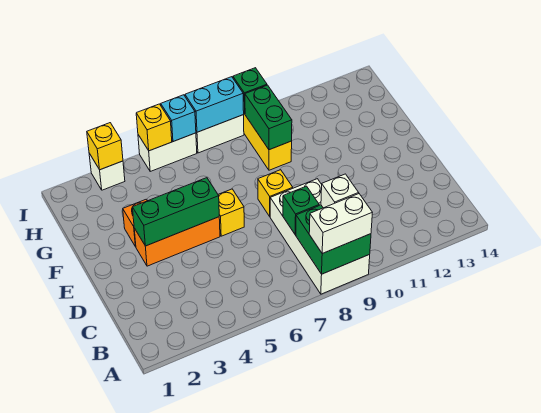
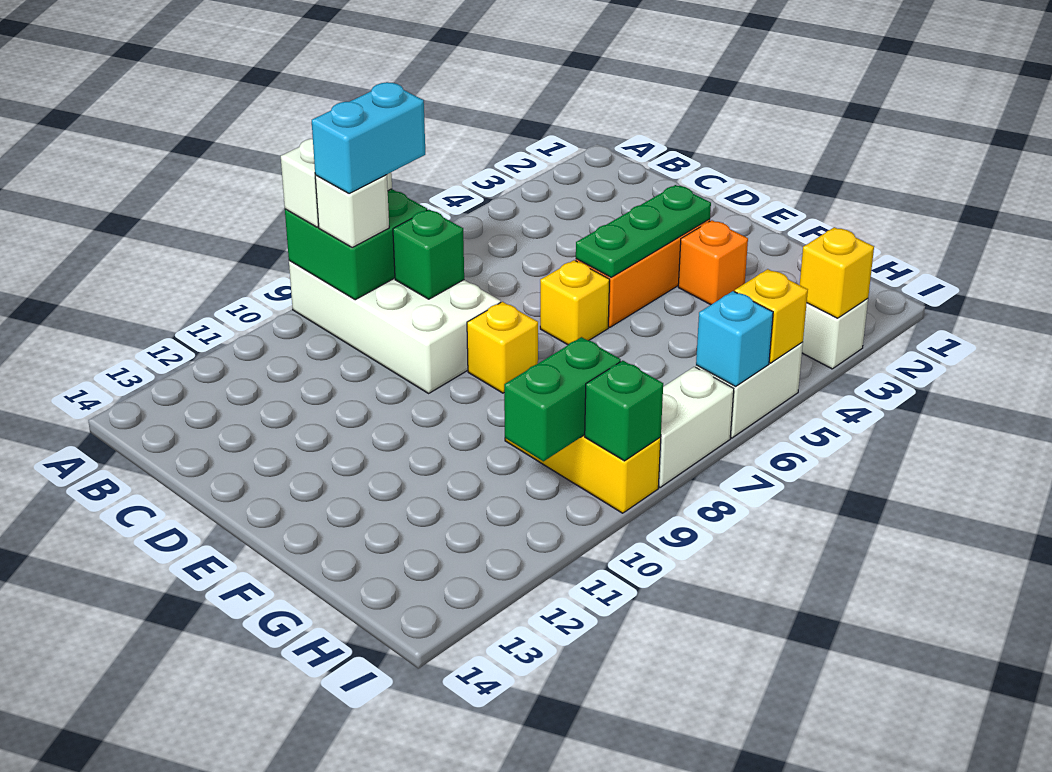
green brick E3:E5 level 2 -> green plate E3:E5 level 2
green brick G9:H9 level 2 -> green brick H9:H10 level 2
cyan brick I7:I8 level 2 -> cyan brick B8:B9 level 4

